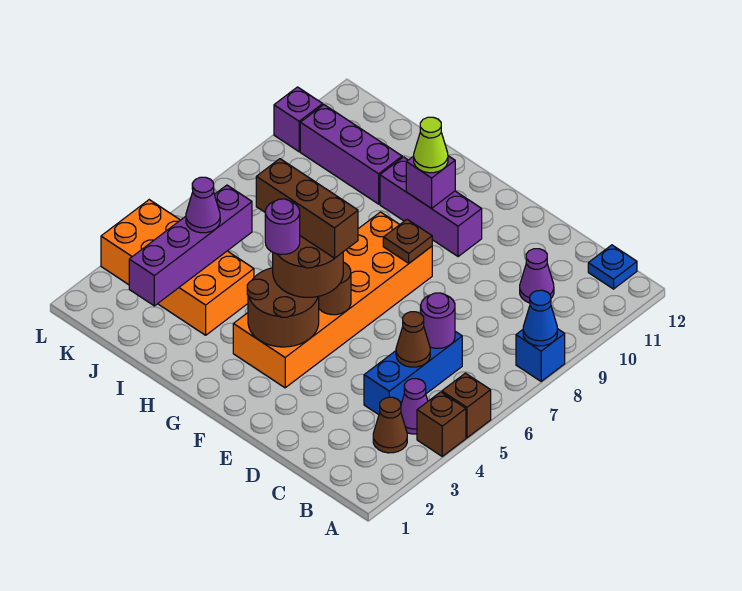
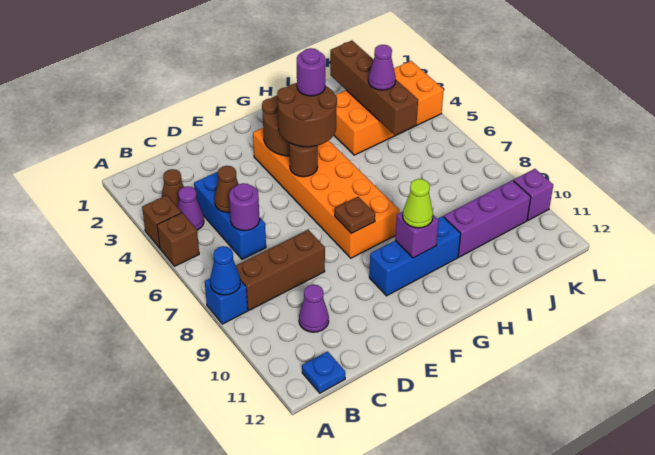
brown brick F5:H5 level 4 -> brown brick B8:D8 level 1
purple brick F10:H10 level 1 -> blue brick F10:H10 level 1
purple brick J2:J5 level 2 -> brown brick J2:J5 level 2

